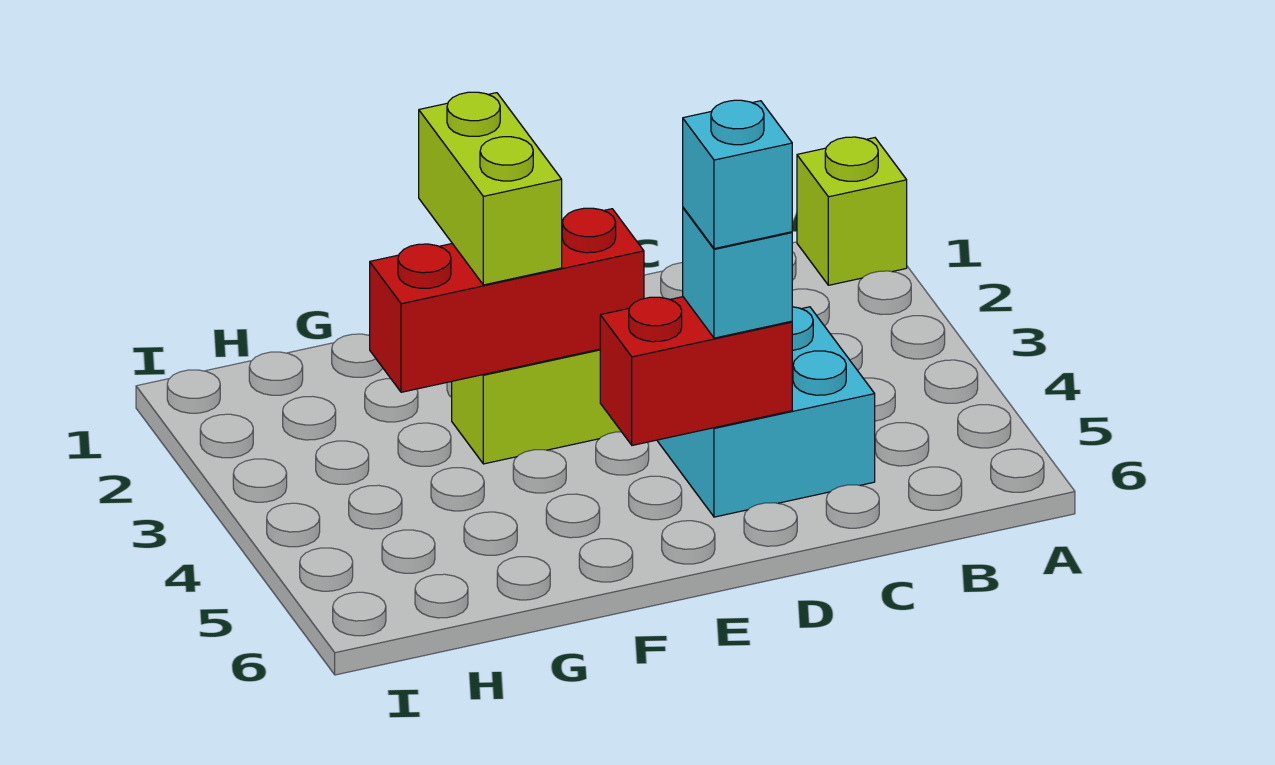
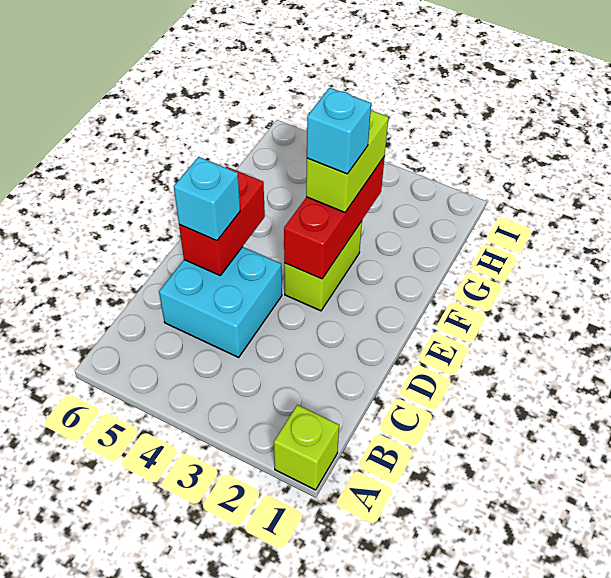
cyan brick D5 level 4 -> cyan brick F3 level 4
lime brick F2:F3 level 3 -> lime brick F3:G3 level 3

